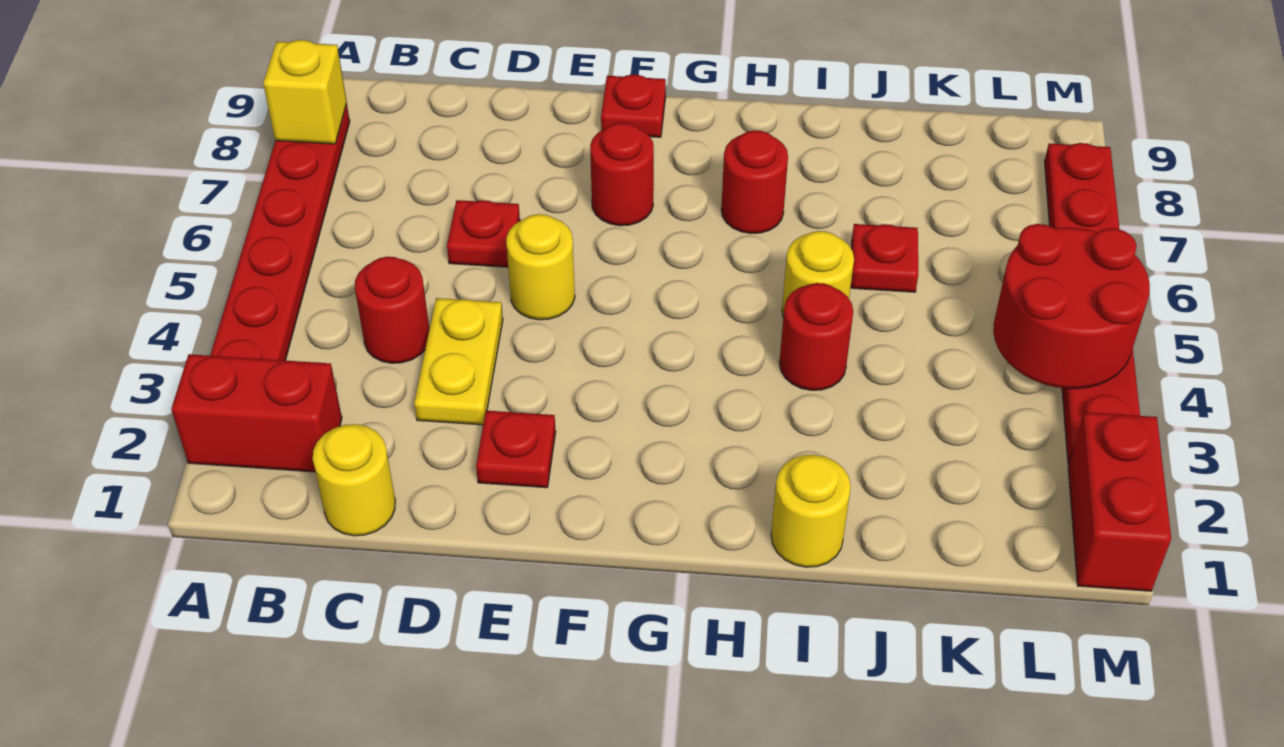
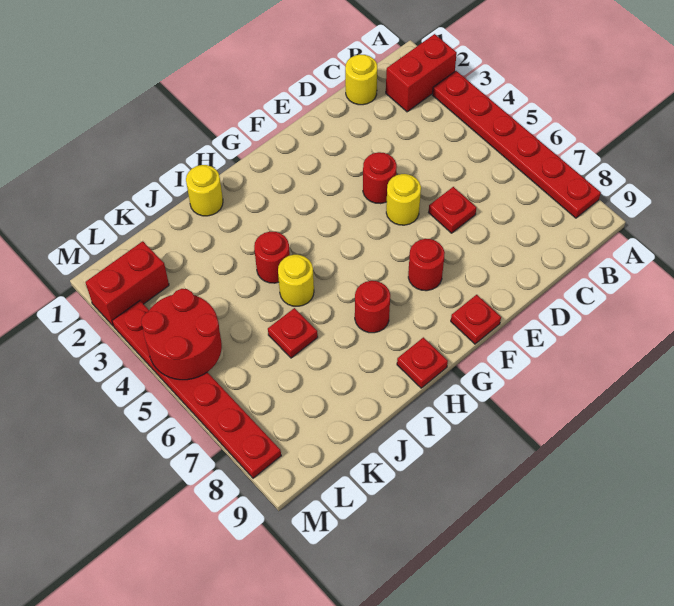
yellow brick A8 level 2 -> none
red round brick C4 level 1 -> red round brick E4 level 1
yellow plate D3:D4 level 1 -> none
red plate E2 level 1 -> red plate H9 level 1
red brick M1:M2 level 1 -> red brick L2:M2 level 1

